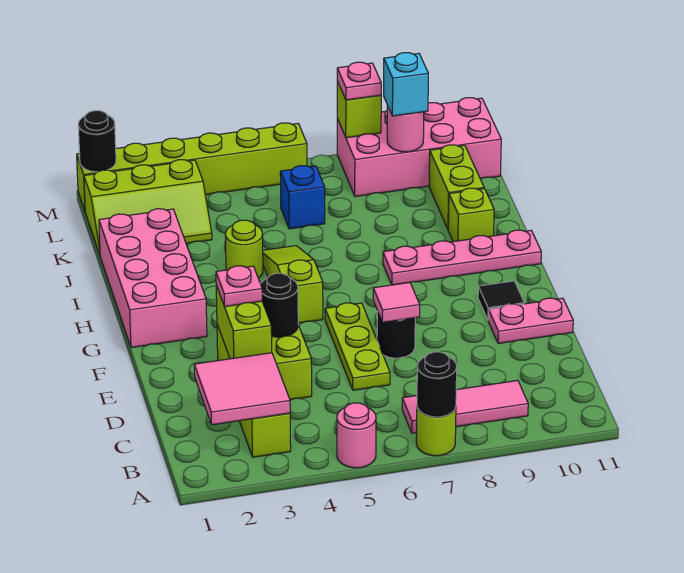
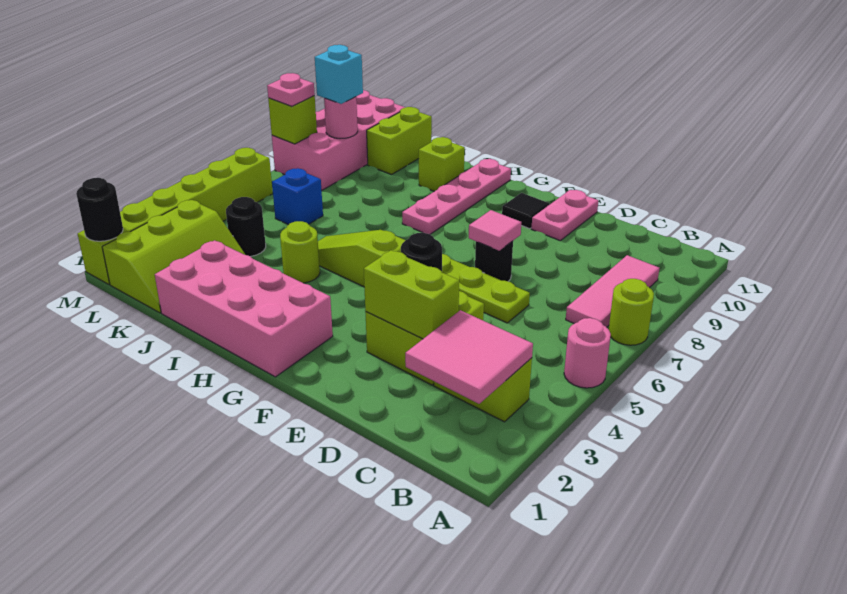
black round brick A7 level 2 -> black round brick K4 level 1
pink plate E3 level 3 -> none
lime brick J10:K10 level 1 -> lime brick K10:K11 level 1

